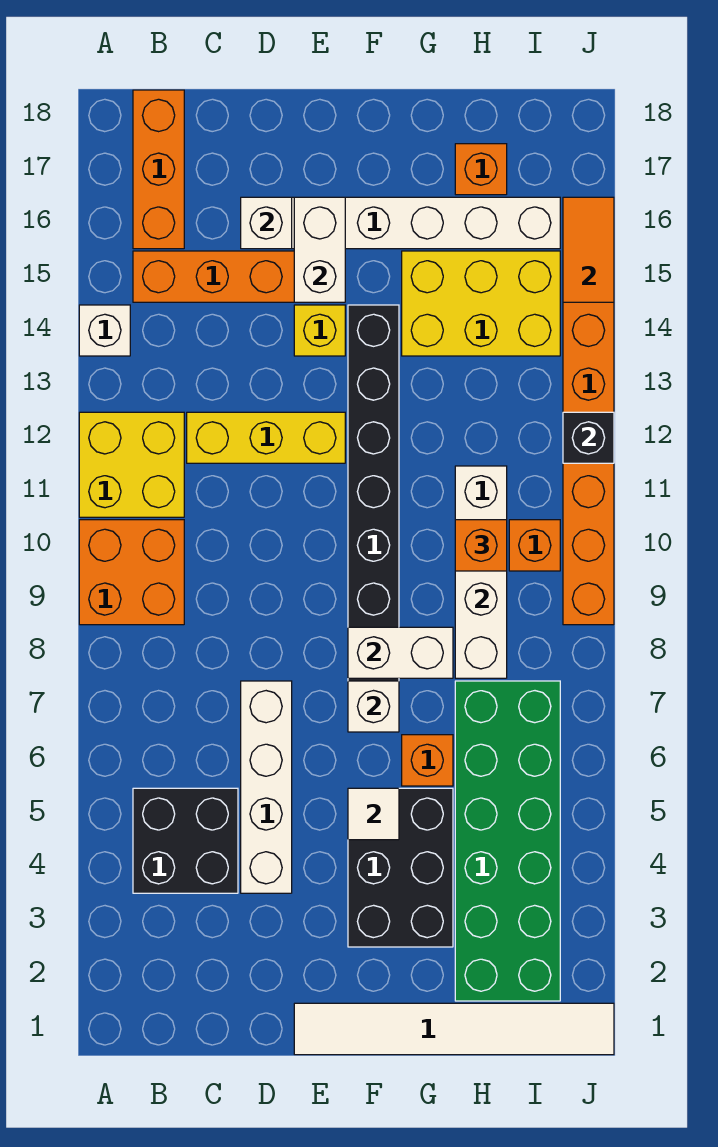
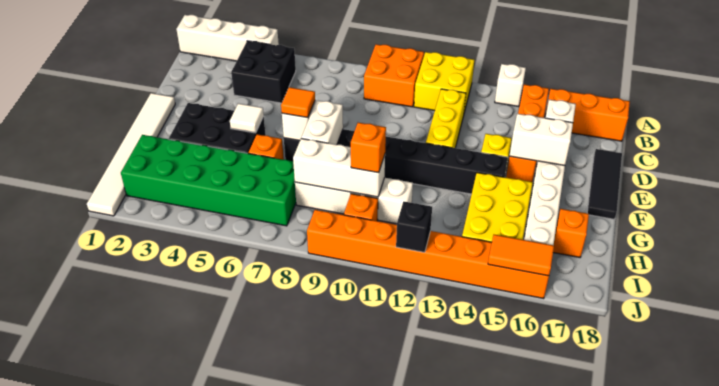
white brick D4:D7 level 1 -> white brick A1:A4 level 1
none -> black tile D18:F18 level 1
none -> orange tile F7 level 3

